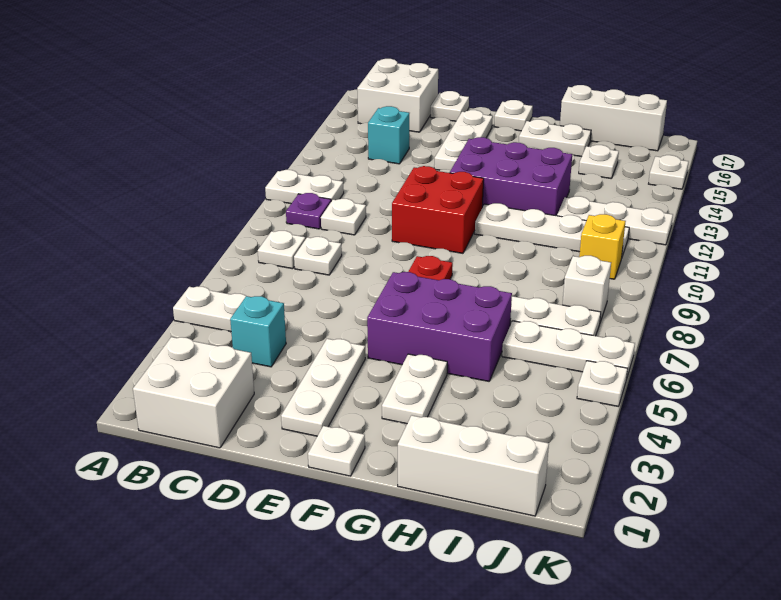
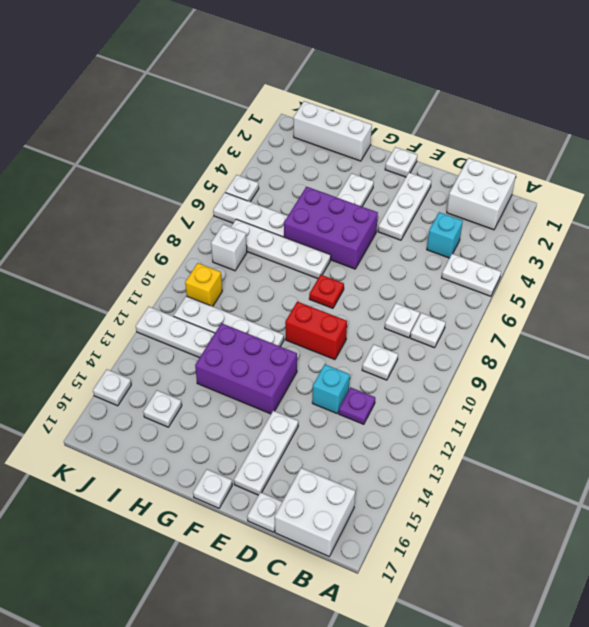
white plate A11:B11 level 1 -> none
purple plate B10 level 1 -> purple plate C12 level 1
cyan brick C14 level 1 -> cyan brick D12 level 1
red brick E10:F11 level 1 -> red brick E10:F10 level 1
white plate G16:H16 level 1 -> none
white brick H17:J17 level 1 -> none

